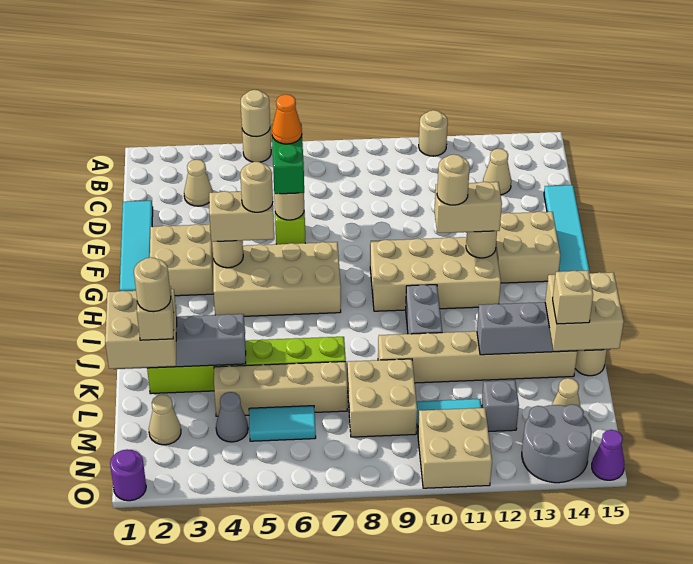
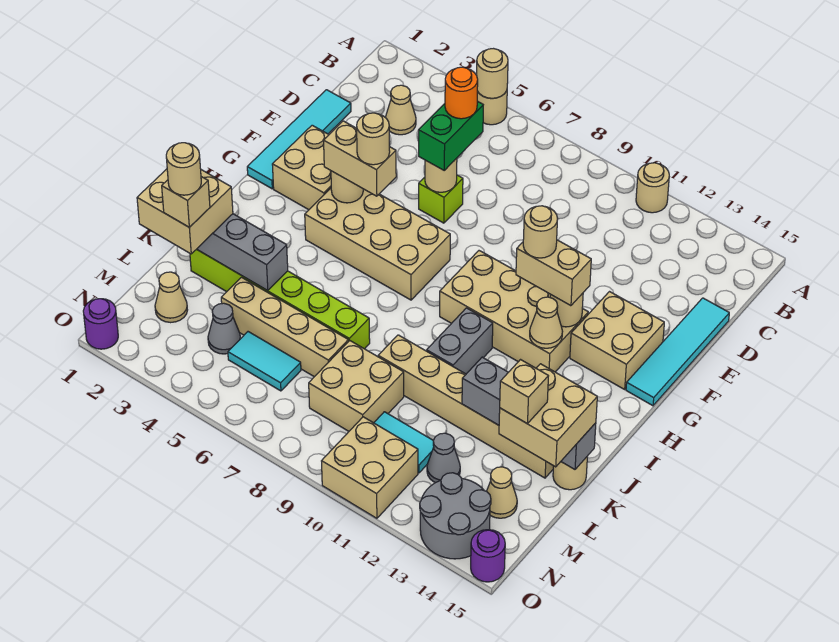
tan cone C13 level 1 -> tan cone H12 level 2
orange cone D6 level 4 -> orange round brick D6 level 4
grey brick M12 level 1 -> grey cone M12 level 1
purple cone O15 level 1 -> purple round brick O15 level 1

